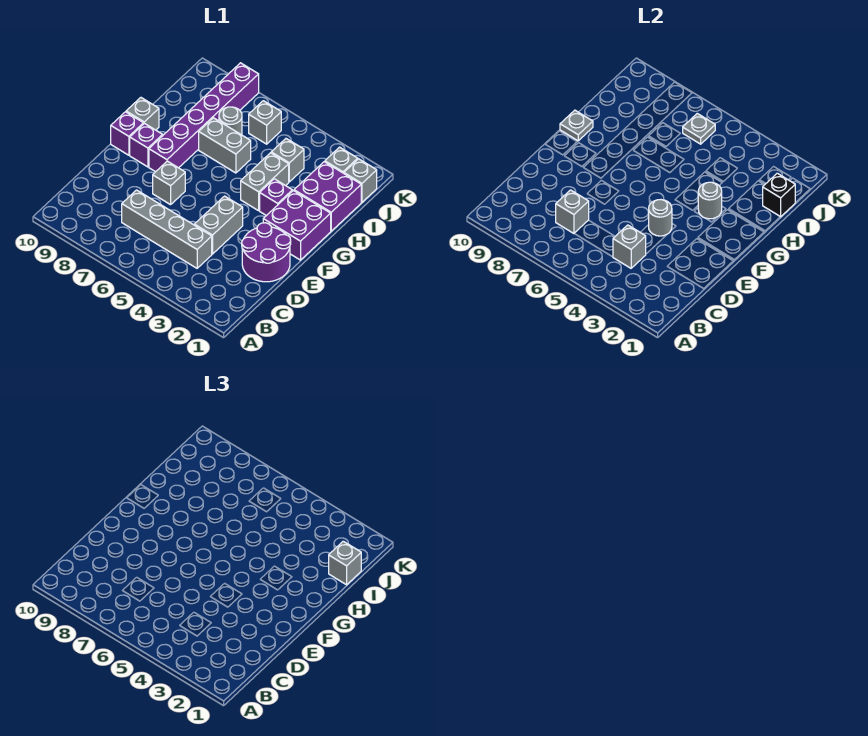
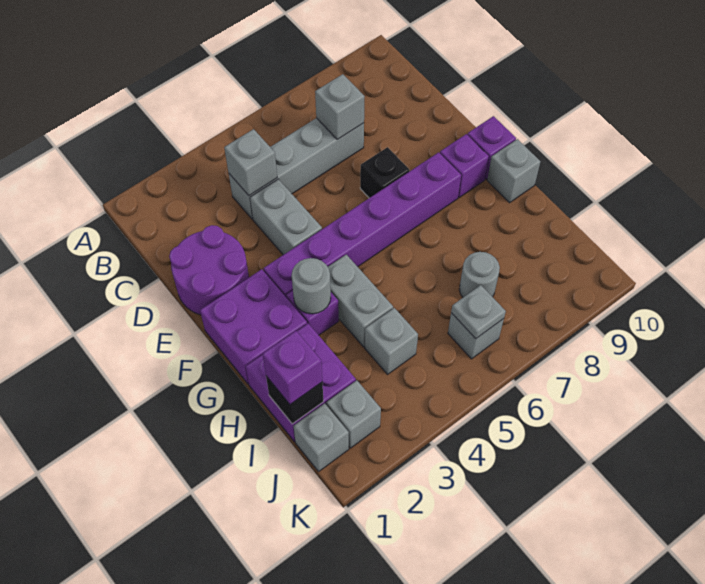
grey round brick E4 level 2 -> none
grey brick E7 level 1 -> black brick E7 level 1
purple brick F8:K8 level 1 -> purple brick F3:F8 level 1
grey plate G10 level 2 -> none
grey brick H6:H7 level 1 -> none
grey brick I1 level 3 -> purple brick I1 level 3

